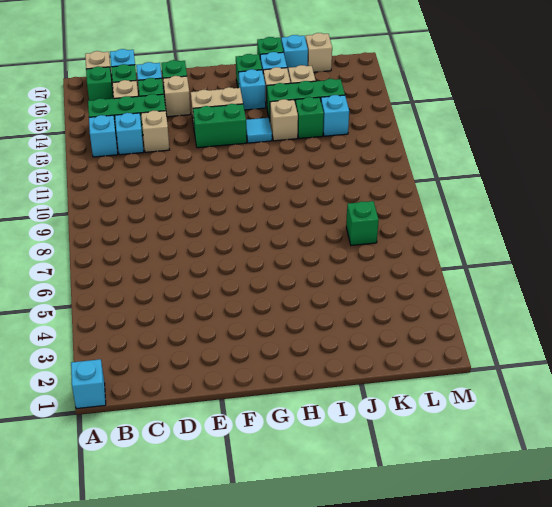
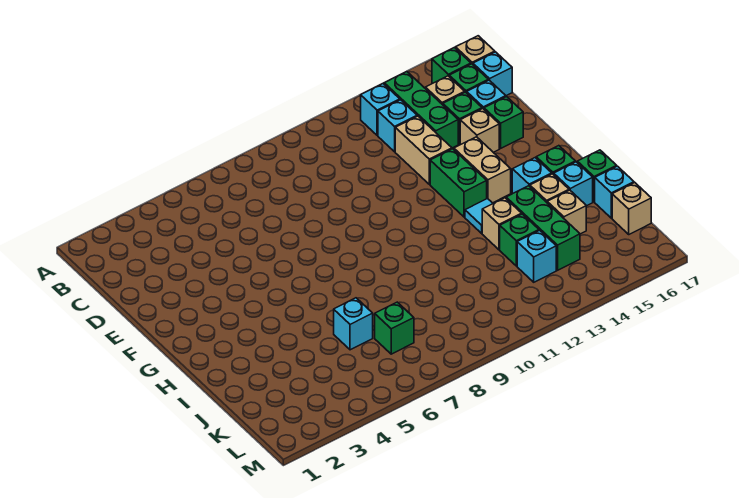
cyan brick A1 level 1 -> cyan brick J6 level 1
tan brick D13 level 1 -> tan brick D13:E13 level 1

